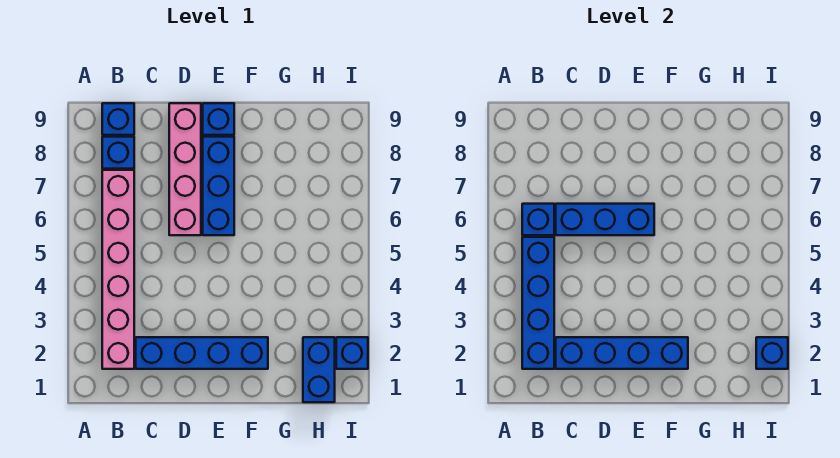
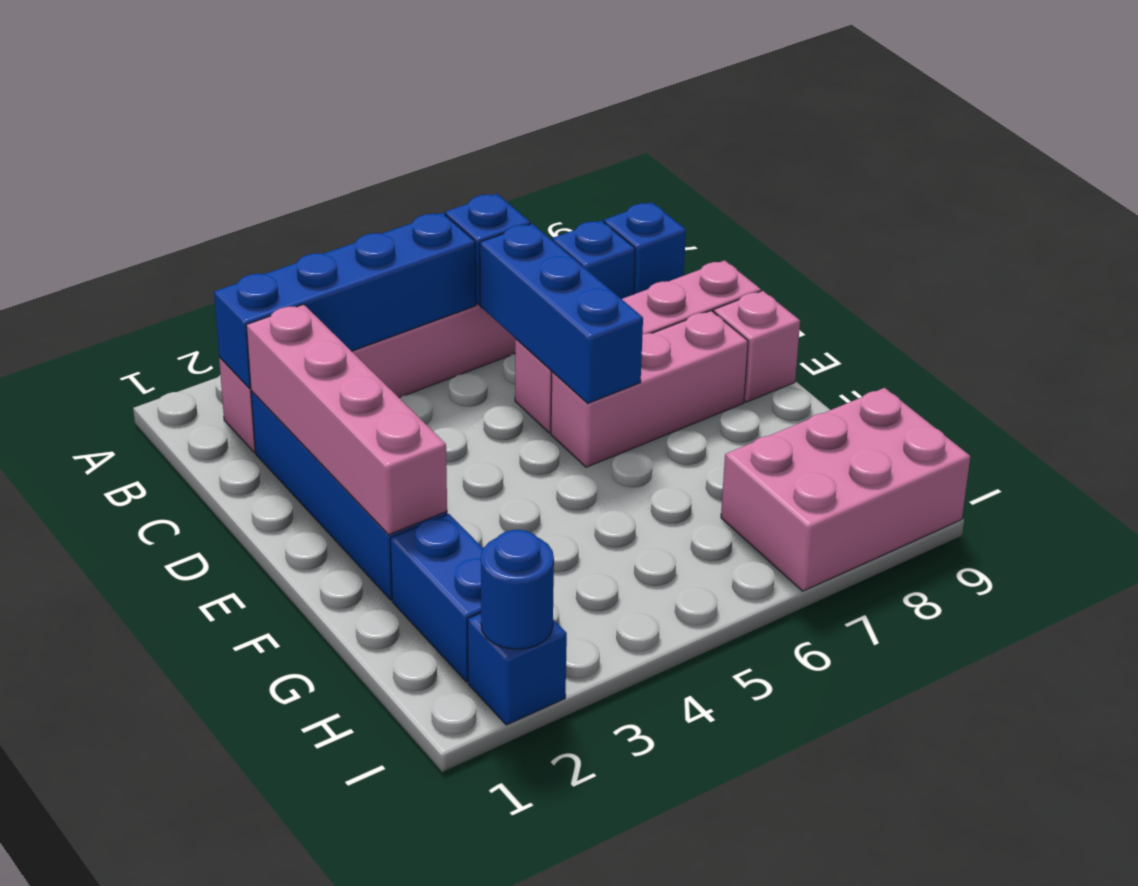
blue brick C2:F2 level 2 -> pink brick C2:F2 level 2
blue brick E6:E8 level 1 -> pink brick E6:E8 level 1
blue brick E9 level 1 -> pink brick E9 level 1
blue brick H1:H2 level 1 -> blue brick G2:H2 level 1
none -> pink brick H7:I9 level 1
blue brick I2 level 2 -> blue round brick I2 level 2

